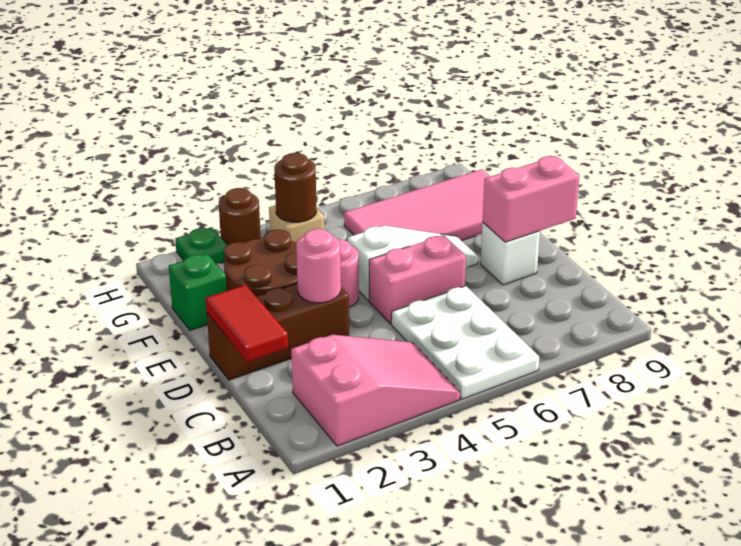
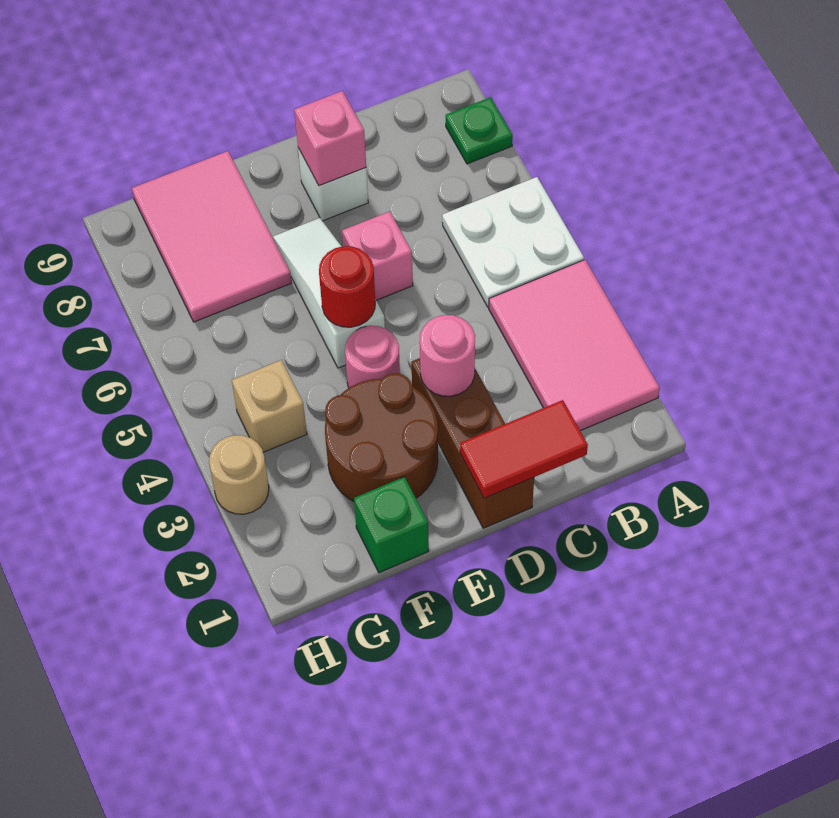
pink slope A2:B4 level 1 top 2 -> pink tile A2:B4 level 1
white plate A5:C6 level 1 -> white plate A5:B6 level 1
pink brick D5:D6 level 1 -> pink brick D6 level 1
pink brick D8:D9 level 2 -> pink brick D8 level 2
none -> red round brick E5 level 2
pink tile F6:G9 level 1 -> pink tile F7:G9 level 1
brown round brick G4 level 2 -> none
green plate H2 level 1 -> green plate A8 level 1
brown round brick H3 level 1 -> tan round brick H3 level 1

